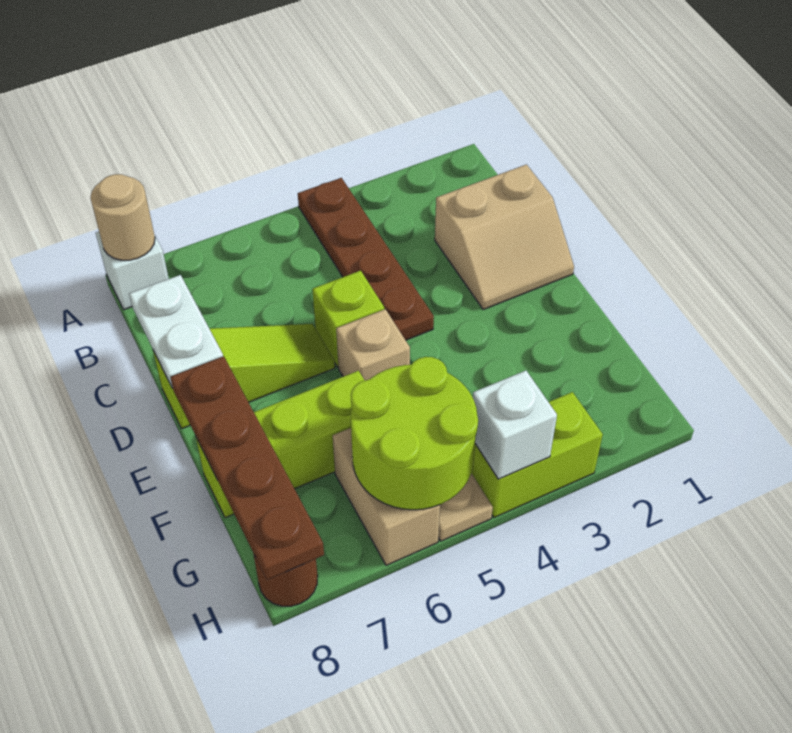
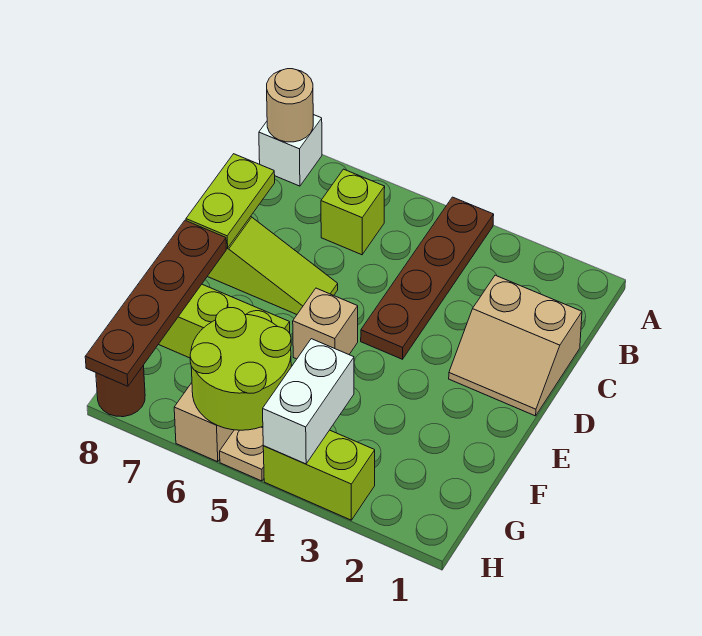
white plate C8:D8 level 2 -> lime plate C8:D8 level 2
lime brick D5 level 1 -> lime brick B6 level 1
white brick H4 level 2 -> white brick G4:H4 level 2

